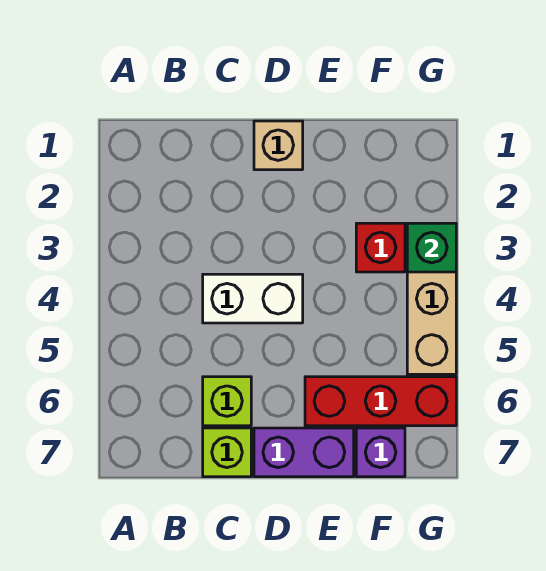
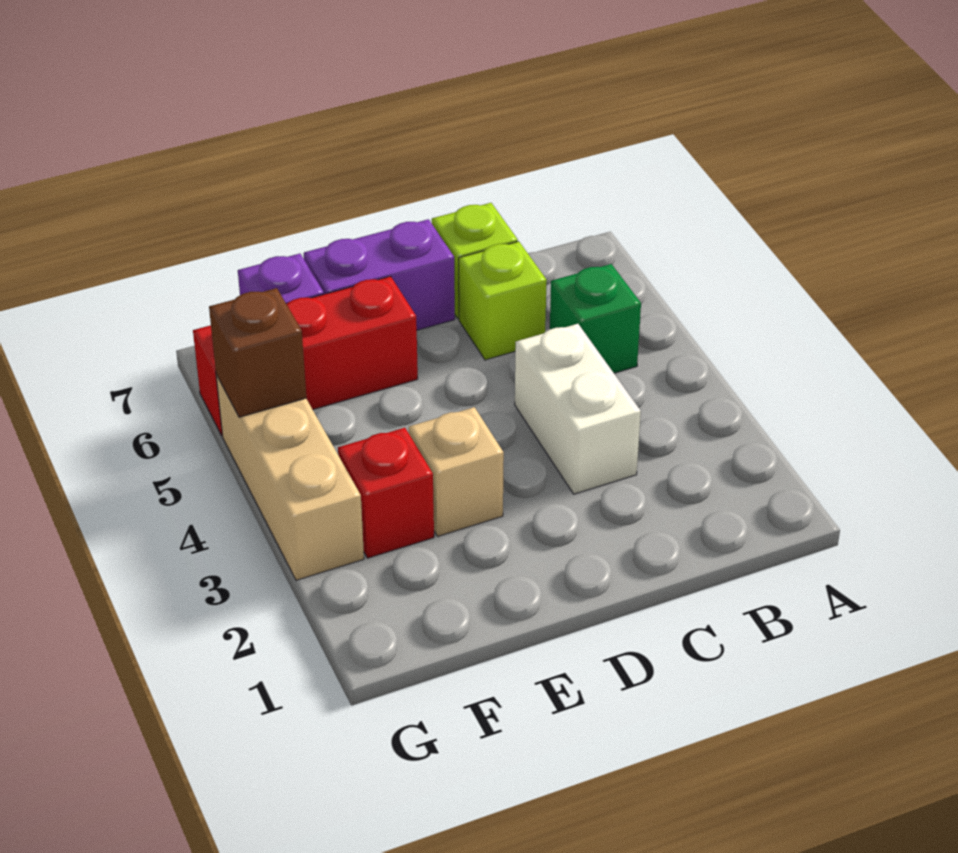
white brick C4:D4 level 1 -> white brick C3:C4 level 1
tan brick D1 level 1 -> tan brick E3 level 1
green brick G3 level 2 -> green brick B5 level 1
none -> brown brick G5 level 2

